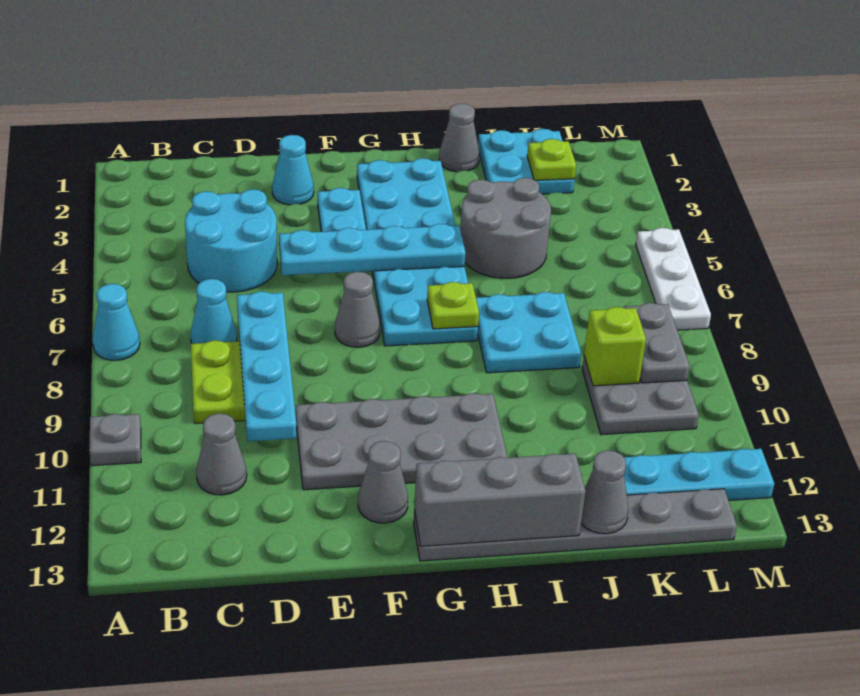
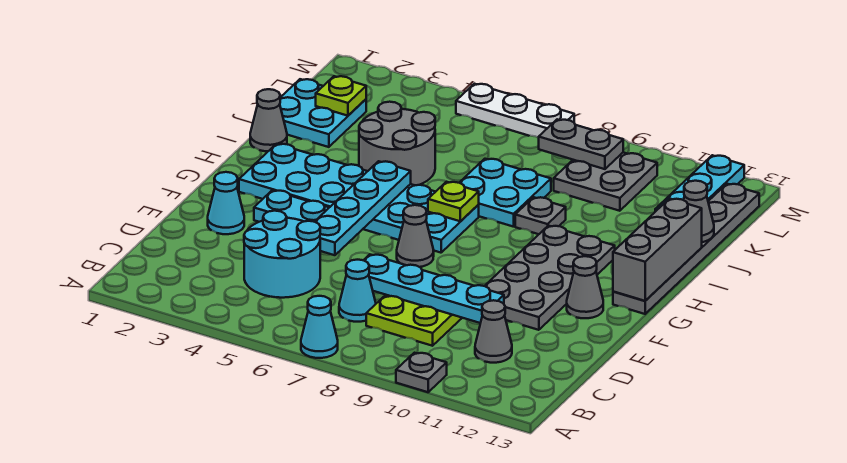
none -> grey plate I9 level 1
lime brick K9 level 2 -> none

